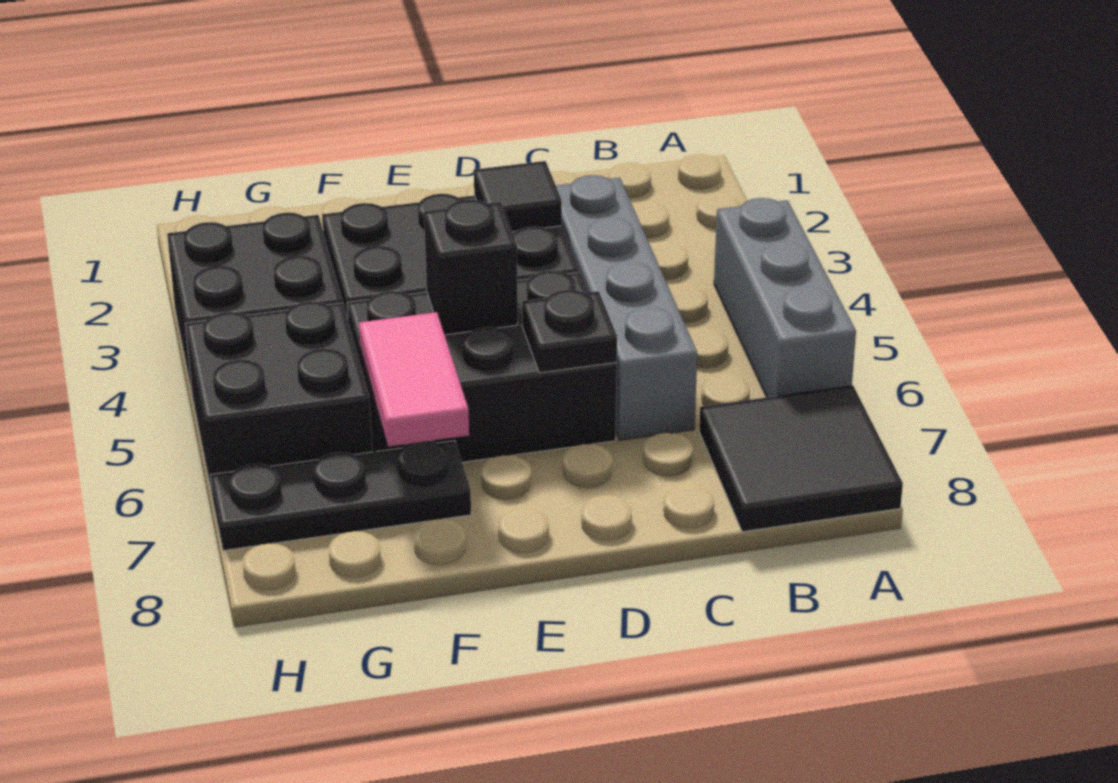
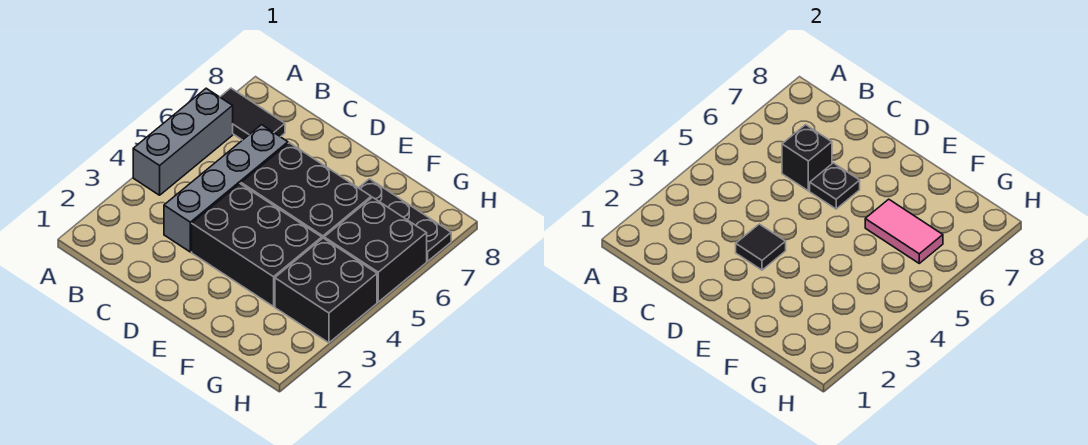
black tile A7:B8 level 1 -> black tile A7:B7 level 1
black brick E5 level 2 -> black brick C6 level 2
pink tile F6:F7 level 2 -> pink tile F6:G6 level 2

